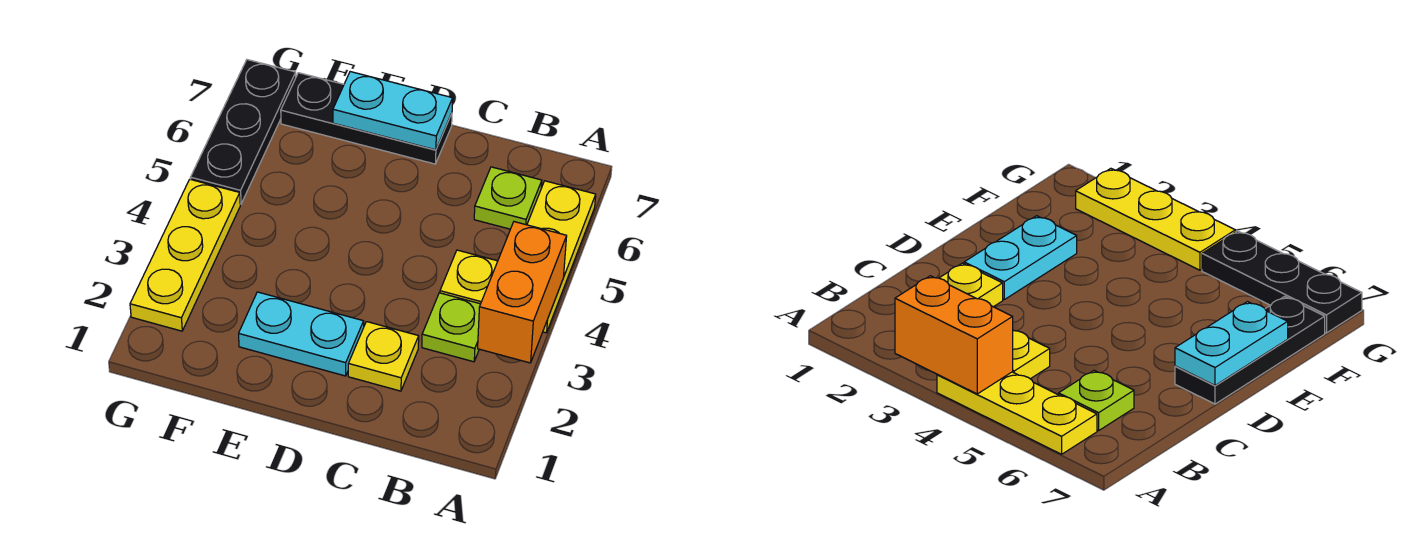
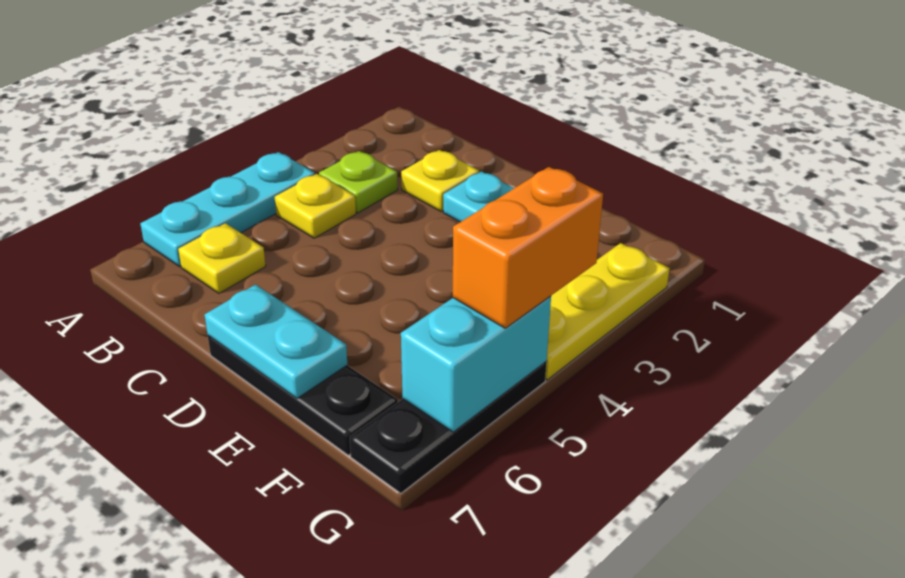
orange brick A3:A4 level 2 -> orange brick G4:G5 level 3
yellow plate A4:A6 level 1 -> cyan plate A4:A6 level 1
lime plate B6 level 1 -> yellow plate B6 level 1
none -> cyan brick G5:G6 level 2

